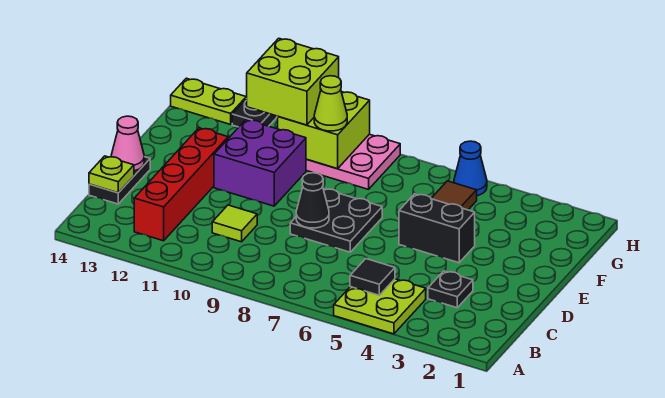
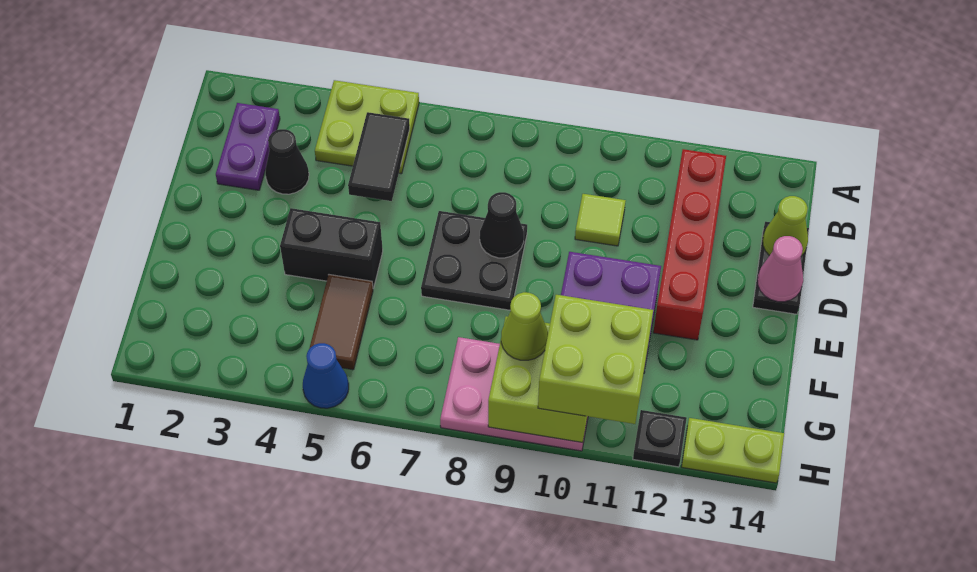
none -> purple plate B2:C2 level 1
black tile B5 level 2 -> black tile B5:C5 level 2
black plate C3 level 1 -> black cone C3 level 1
lime plate C14 level 2 -> lime cone C14 level 2

